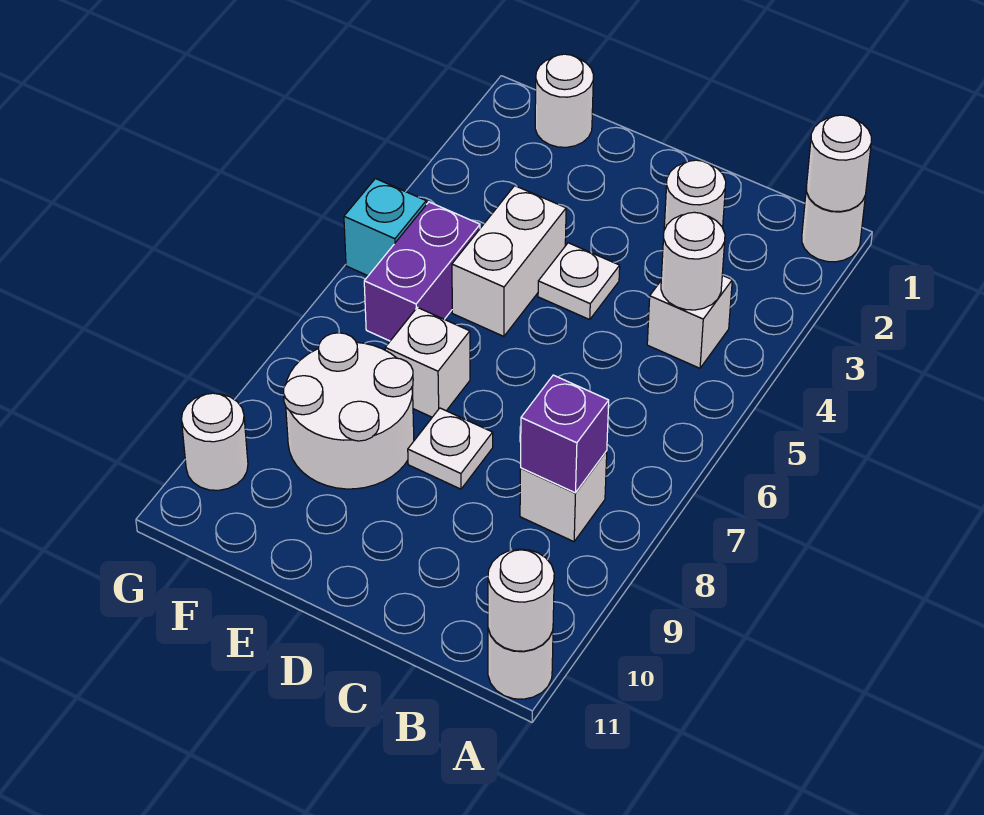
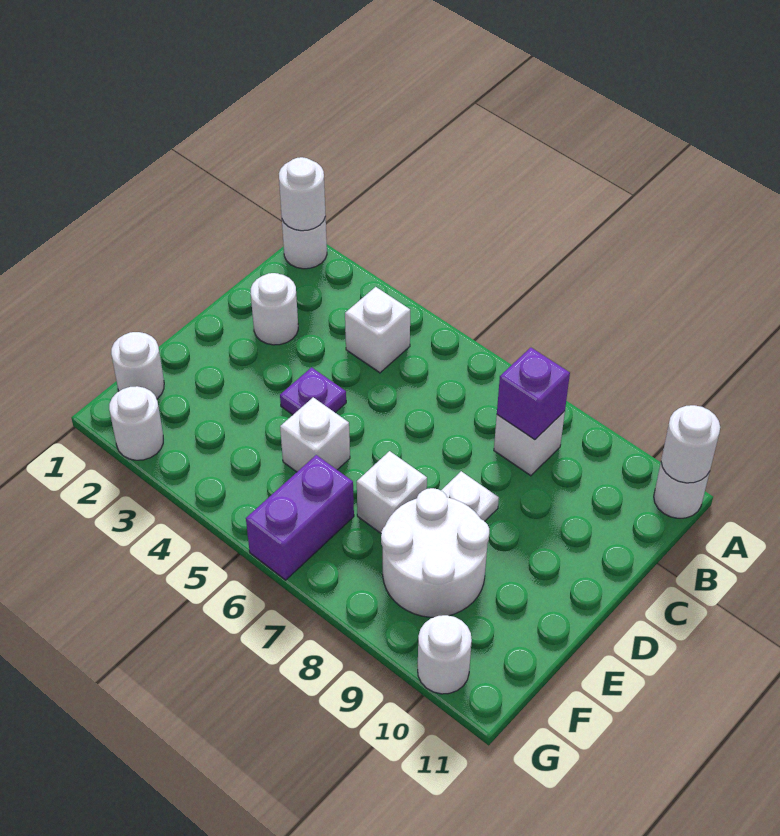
white round brick B4 level 2 -> white round brick G2 level 1
white plate D4 level 1 -> purple plate D4 level 1
white brick E4:E5 level 1 -> white brick E5 level 1
purple brick F5:F6 level 1 -> purple brick F6:G6 level 1
cyan brick G5 level 1 -> none

